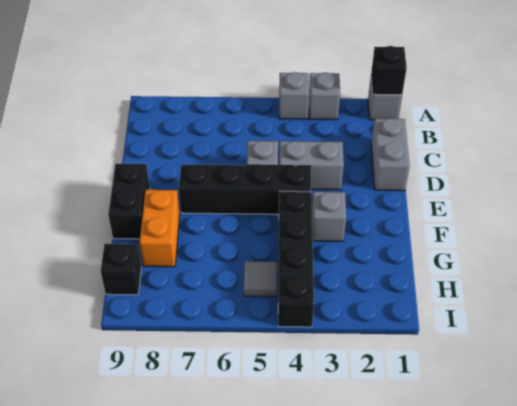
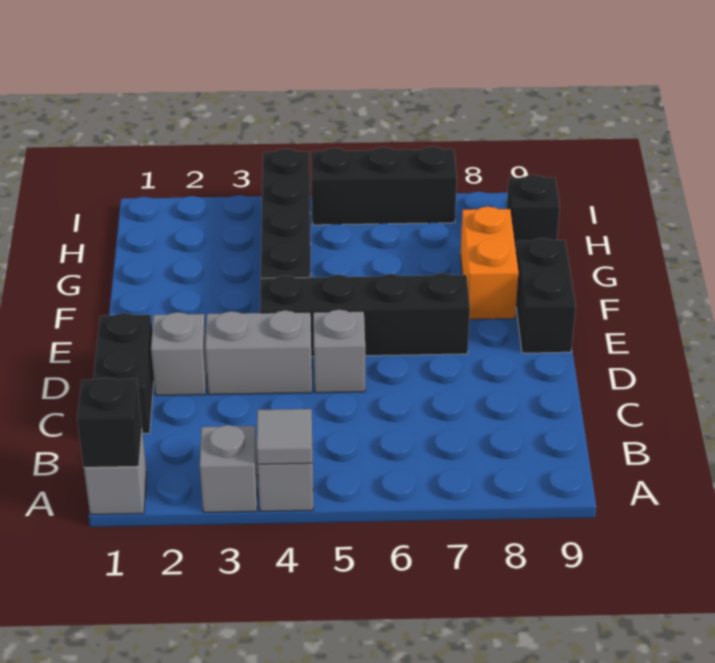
grey brick C1:D1 level 1 -> black brick C1:D1 level 1
grey brick F3 level 1 -> grey brick D2 level 1
grey tile H5 level 1 -> grey tile A4 level 2
none -> black brick I5:I7 level 1

